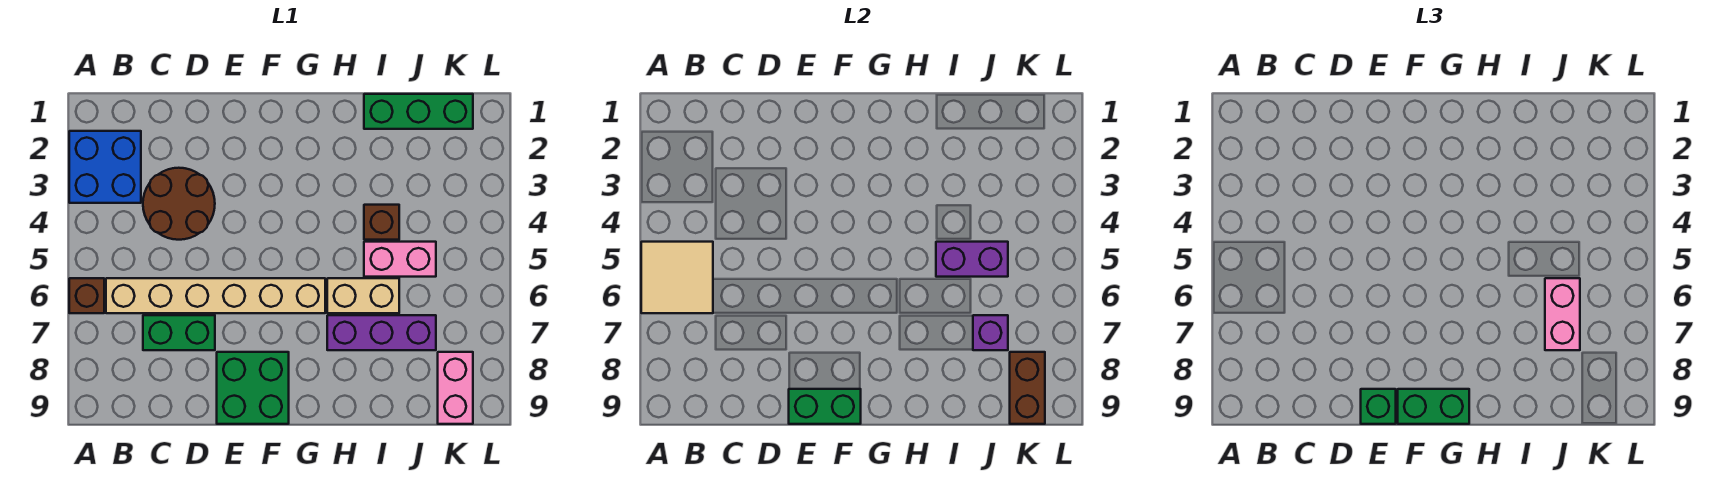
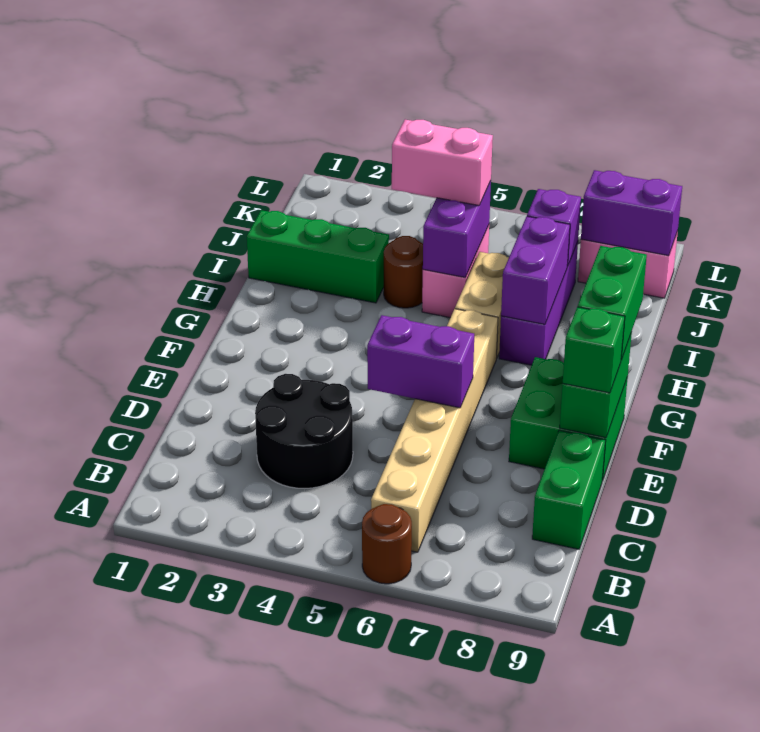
blue brick A2:B3 level 1 -> none
tan tile A5:B6 level 2 -> none
brown brick A6 level 1 -> brown round brick A6 level 1
brown round brick C3:D4 level 1 -> black round brick C3:D4 level 1
green brick C7:D7 level 1 -> green brick C9:D9 level 1
none -> purple brick E5:E6 level 2
none -> purple brick H7:I7 level 2
green brick I1:K1 level 1 -> green brick I1:I3 level 1
brown brick I4 level 1 -> brown round brick I4 level 1
pink brick J6:J7 level 3 -> pink brick J4:J5 level 3
brown brick K8:K9 level 2 -> purple brick K8:K9 level 2

